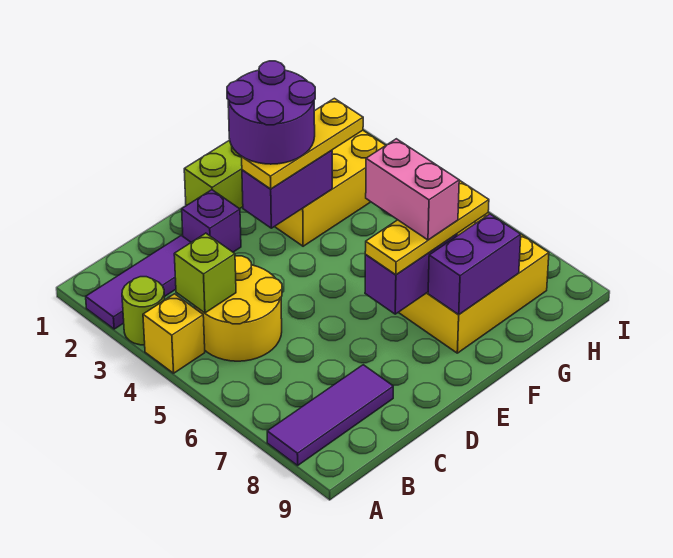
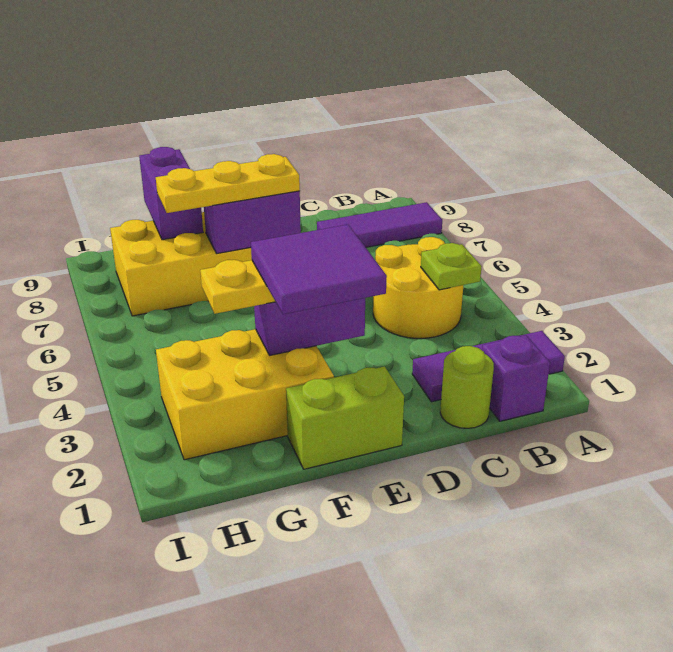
lime round brick A3 level 1 -> lime round brick C1 level 1
yellow brick A4 level 1 -> none
lime brick B4 level 2 -> lime plate B4 level 2
purple brick D2 level 1 -> purple brick B1 level 1
purple round brick E2:F3 level 4 -> purple tile E2:F3 level 4
pink brick F6:F7 level 4 -> none
purple brick F8:G8 level 2 -> purple brick G8:G9 level 2

